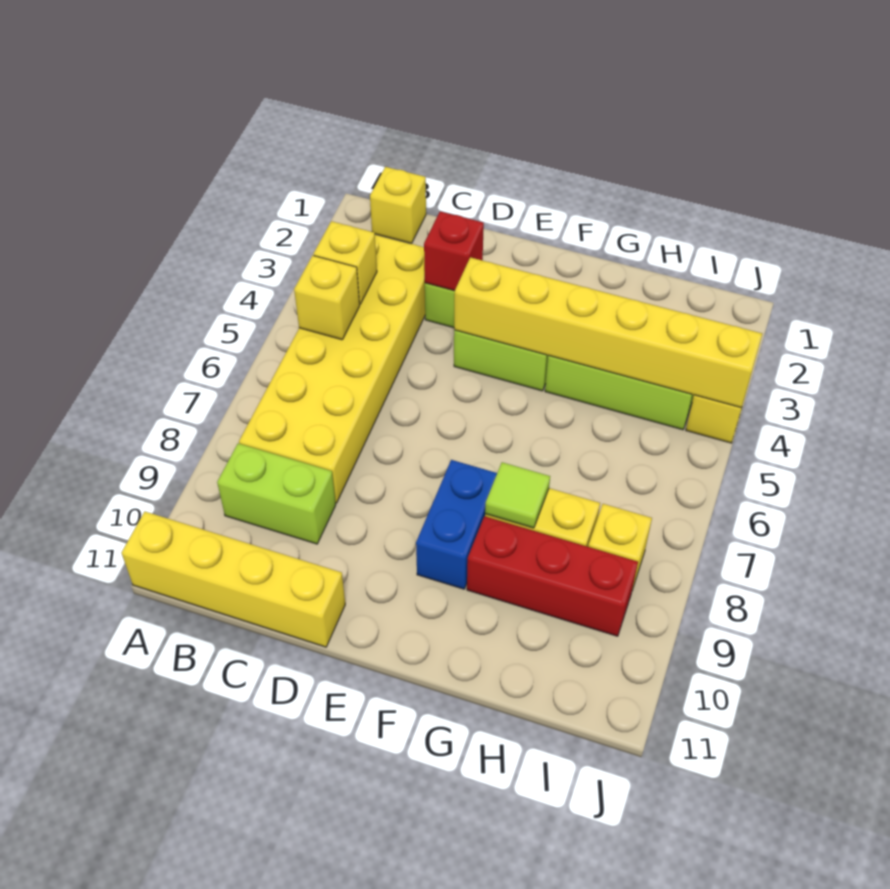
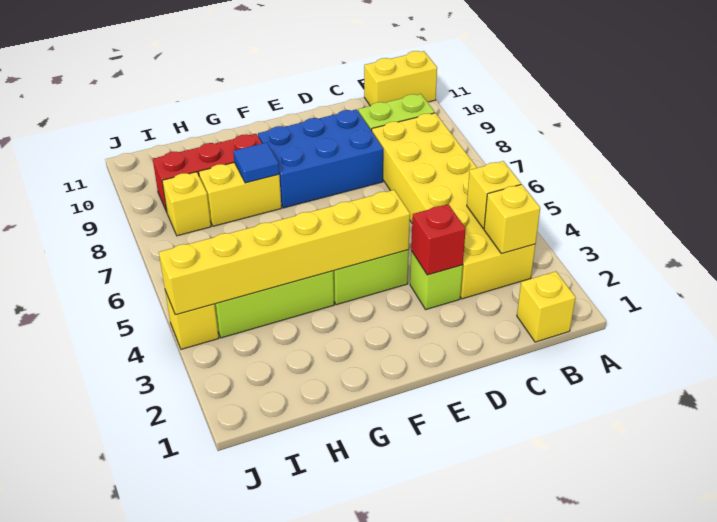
yellow brick A11:D11 level 1 -> yellow brick A11:B11 level 1
yellow brick B5 level 2 -> yellow brick B3 level 2
blue brick F8:F9 level 1 -> blue brick D8:F9 level 1
lime tile G8 level 2 -> blue tile G8 level 2

